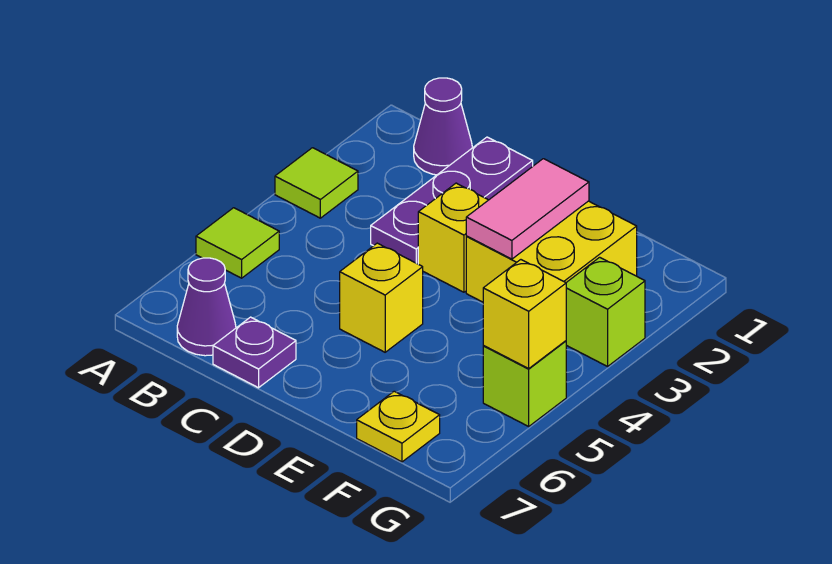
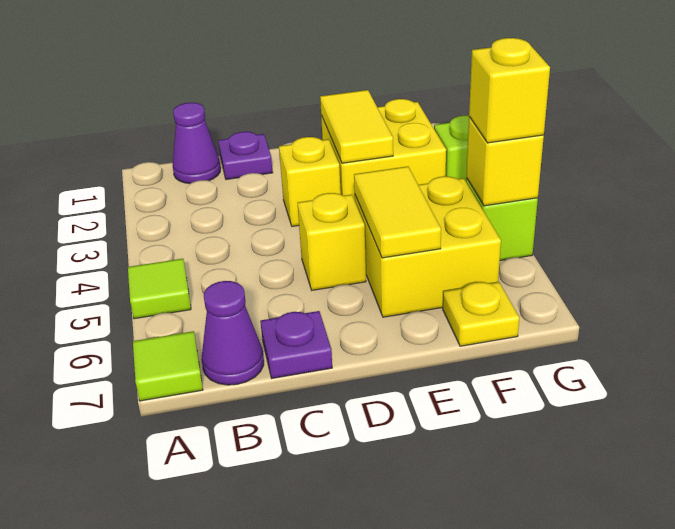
lime tile A3 level 1 -> lime tile A7 level 1
purple plate C1:C3 level 1 -> purple plate C1 level 1
pink tile E2:E3 level 2 -> yellow tile E2:E3 level 2
none -> yellow brick E5:F6 level 1
none -> yellow tile E5:E6 level 2
none -> yellow brick G5 level 3

